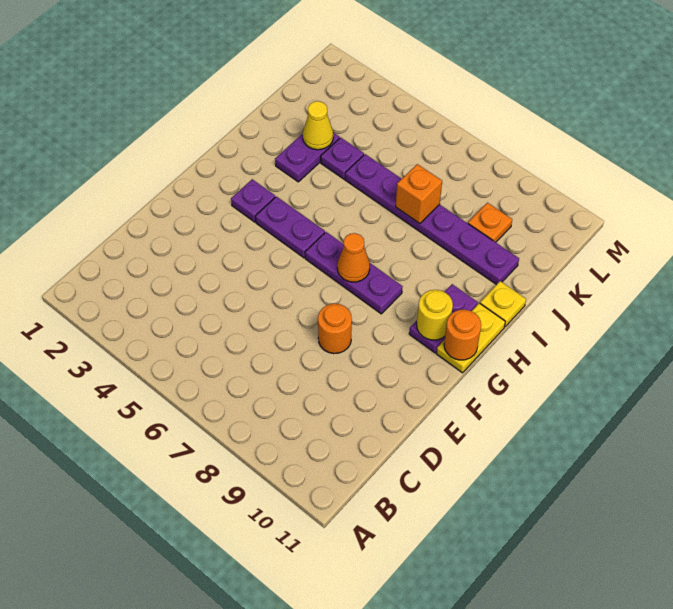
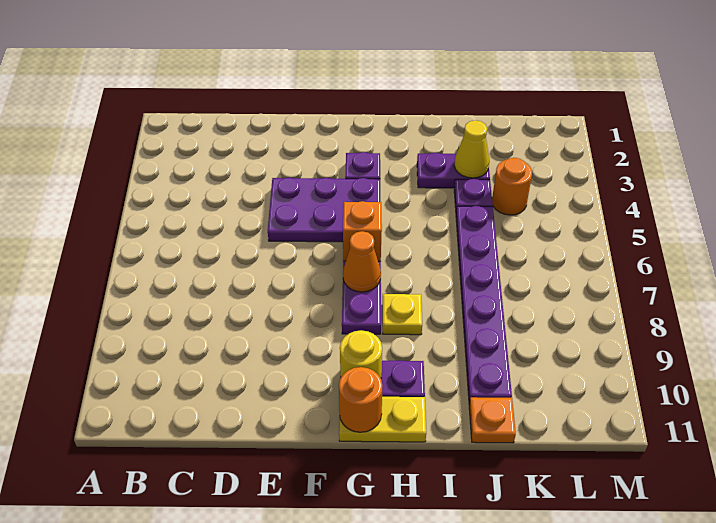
orange round brick E8 level 1 -> orange round brick K4 level 1
purple plate G4:G5 level 1 -> purple plate E4:G5 level 1
yellow plate I11 level 1 -> yellow plate H8 level 1
orange brick J7 level 2 -> orange brick G6 level 2
orange plate K9 level 1 -> orange plate J11 level 1

